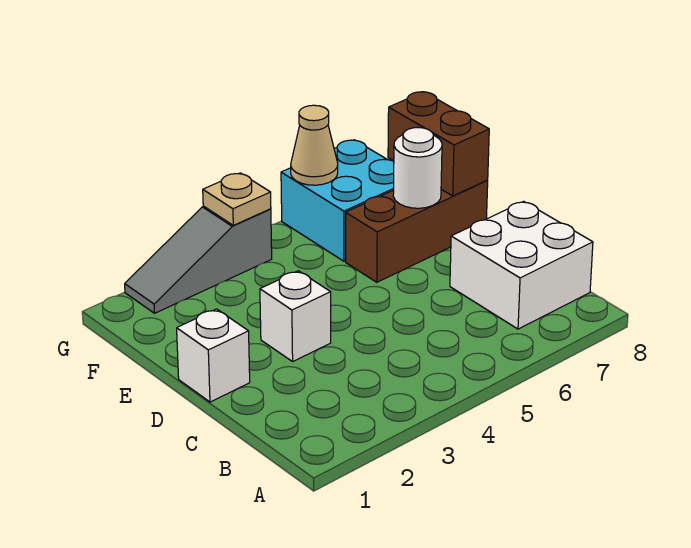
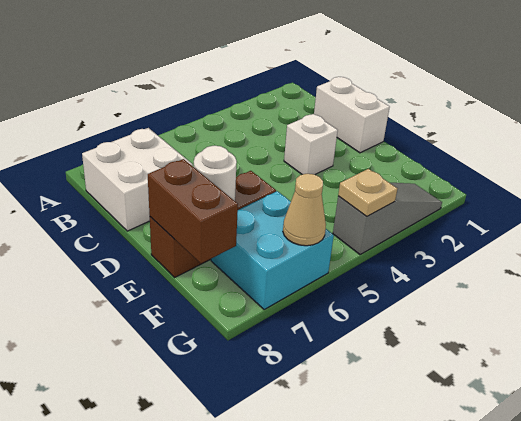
white brick D1 level 1 -> white brick C1:D1 level 1

